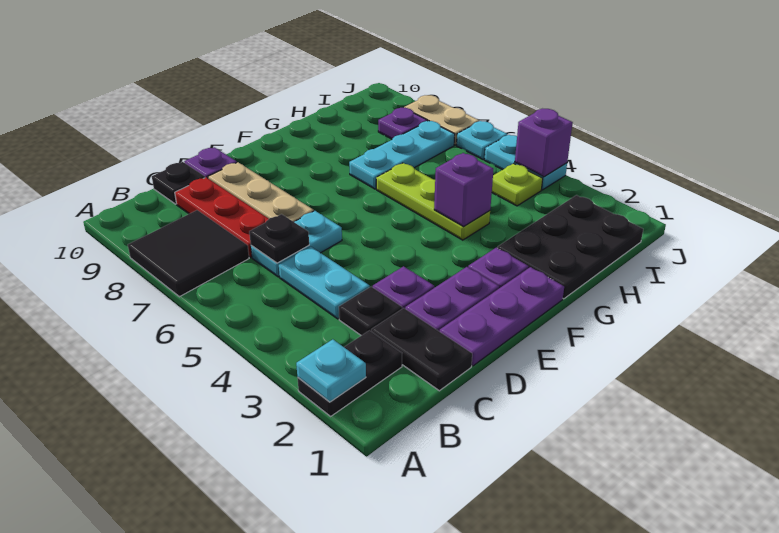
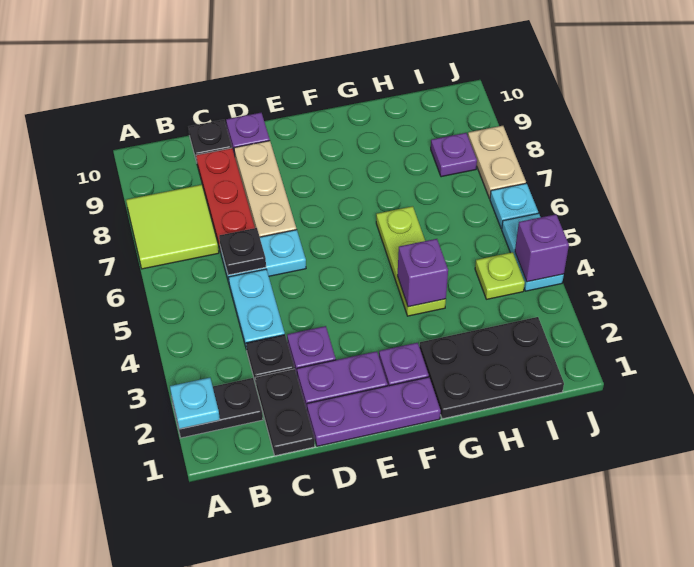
black tile A7:B8 level 1 -> lime tile A7:B8 level 1
cyan plate G7:I7 level 1 -> none

